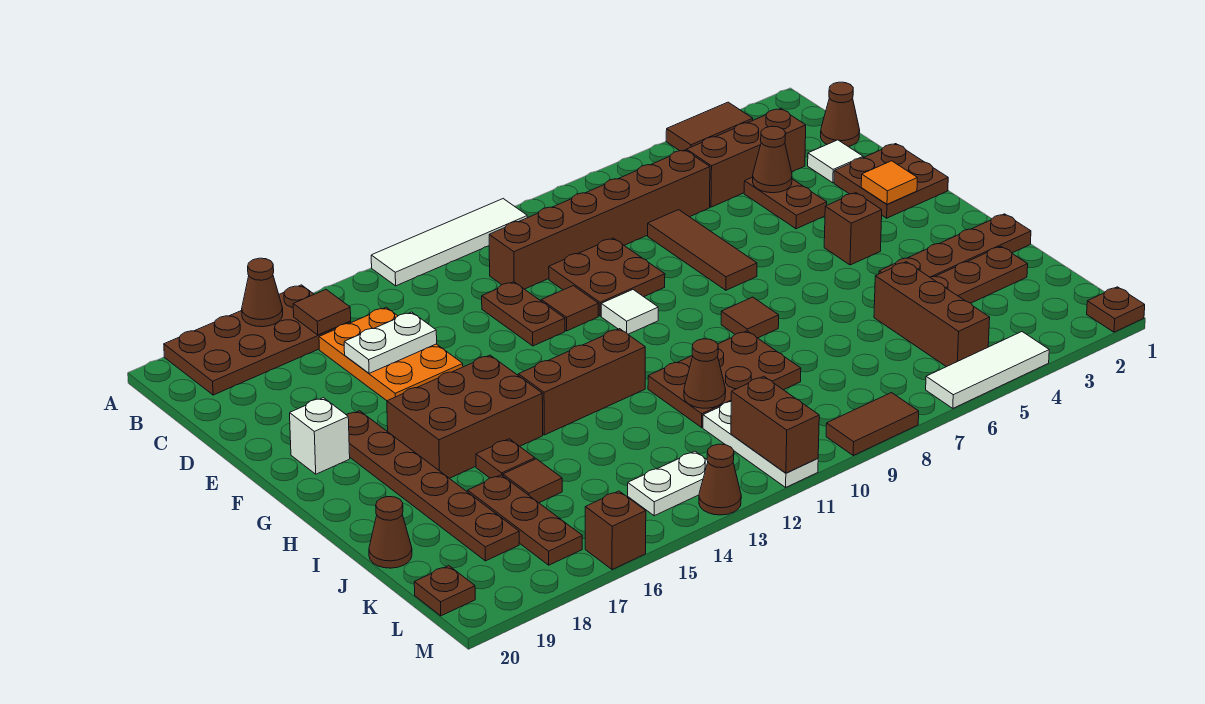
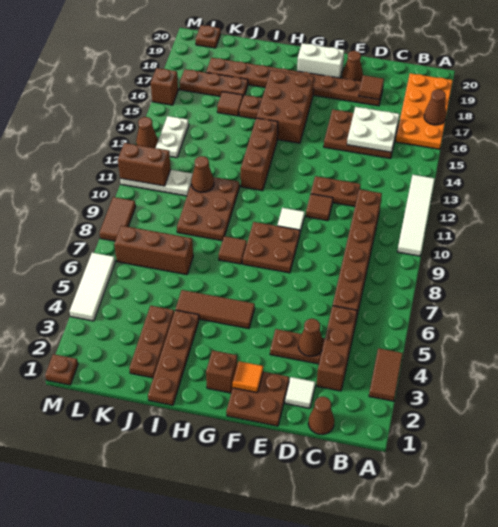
brown plate A16:B19 level 1 -> orange plate A16:B19 level 1
brown tile B16 level 2 -> brown tile D18 level 2
orange plate C15:E16 level 1 -> brown plate C15:E16 level 1
brown tile D7:F7 level 1 -> brown tile G5:I5 level 1
brown plate D9:E10 level 1 -> brown plate F8:G9 level 1
white plate D15:D16 level 2 -> white plate C15:D16 level 2
brown plate F18:K18 level 1 -> brown plate D18:K18 level 1
white brick F19 level 1 -> white brick F19:G19 level 1
brown brick G4 level 1 -> brown brick G2 level 1
brown brick J5:L5 level 1 -> brown brick J7:L7 level 1
brown cone J20 level 1 -> brown cone E19 level 1

